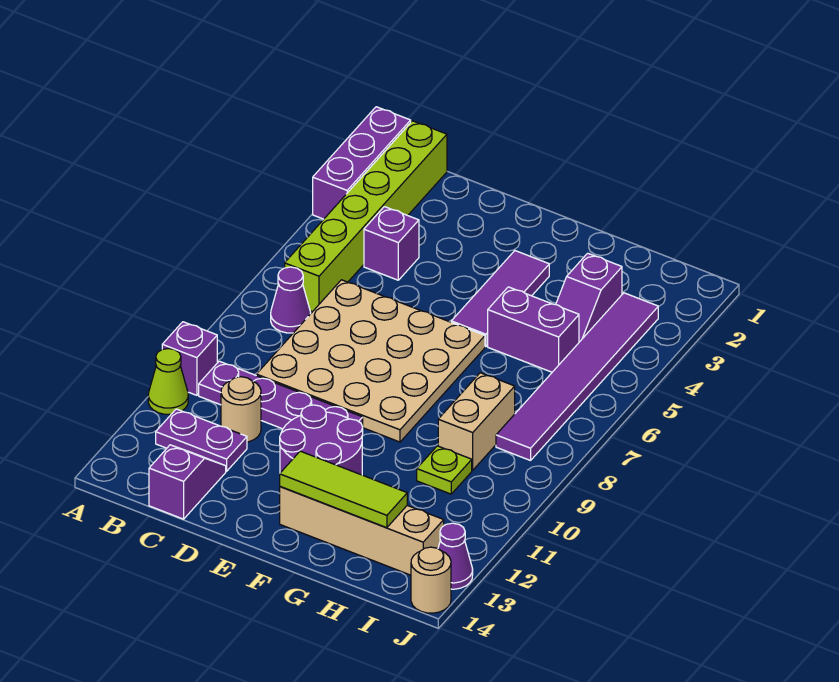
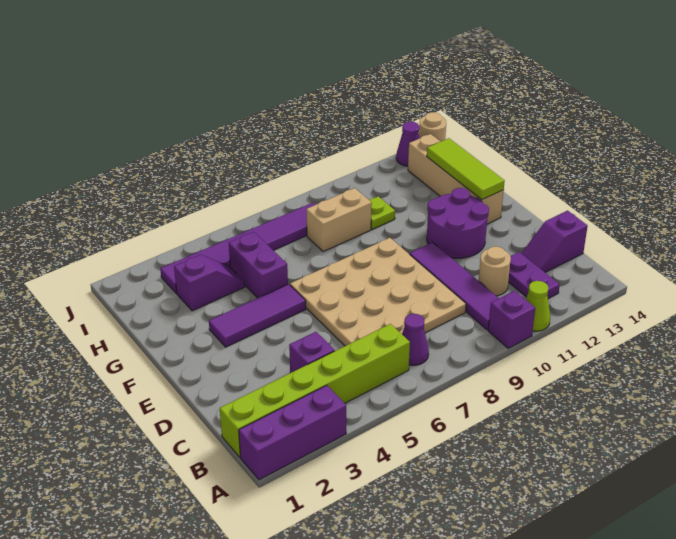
purple plate B10:E10 level 1 -> purple tile B10:E10 level 1

